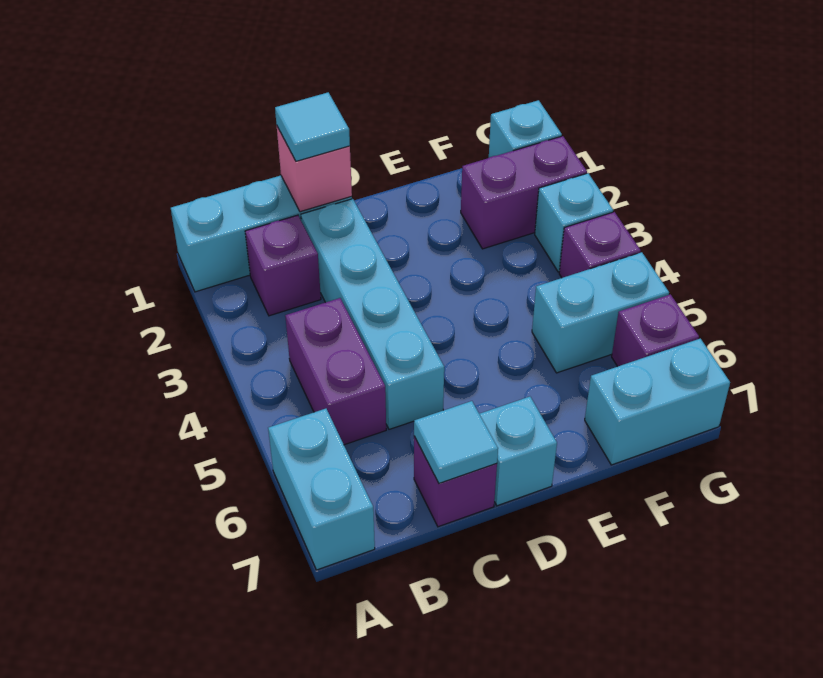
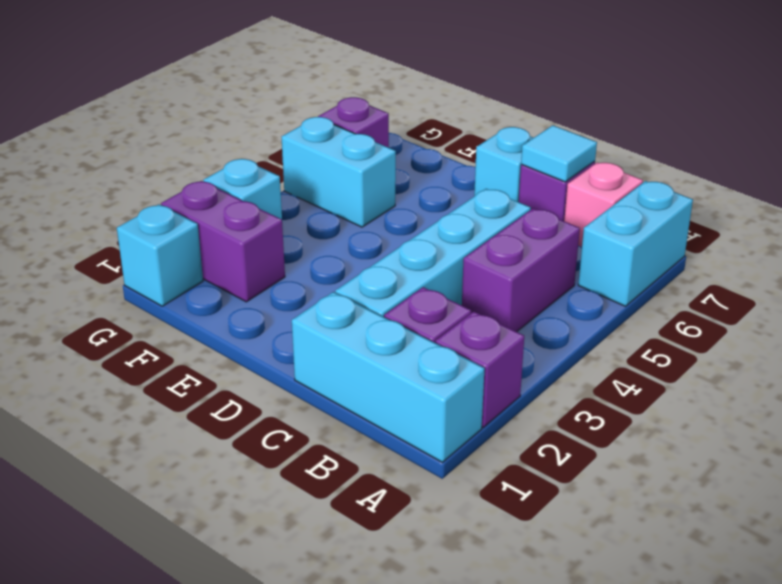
pink brick C1 level 2 -> pink brick B7 level 1
cyan tile C1 level 3 -> none
cyan brick F7:G7 level 1 -> none
purple brick G4 level 1 -> purple brick A2 level 1

